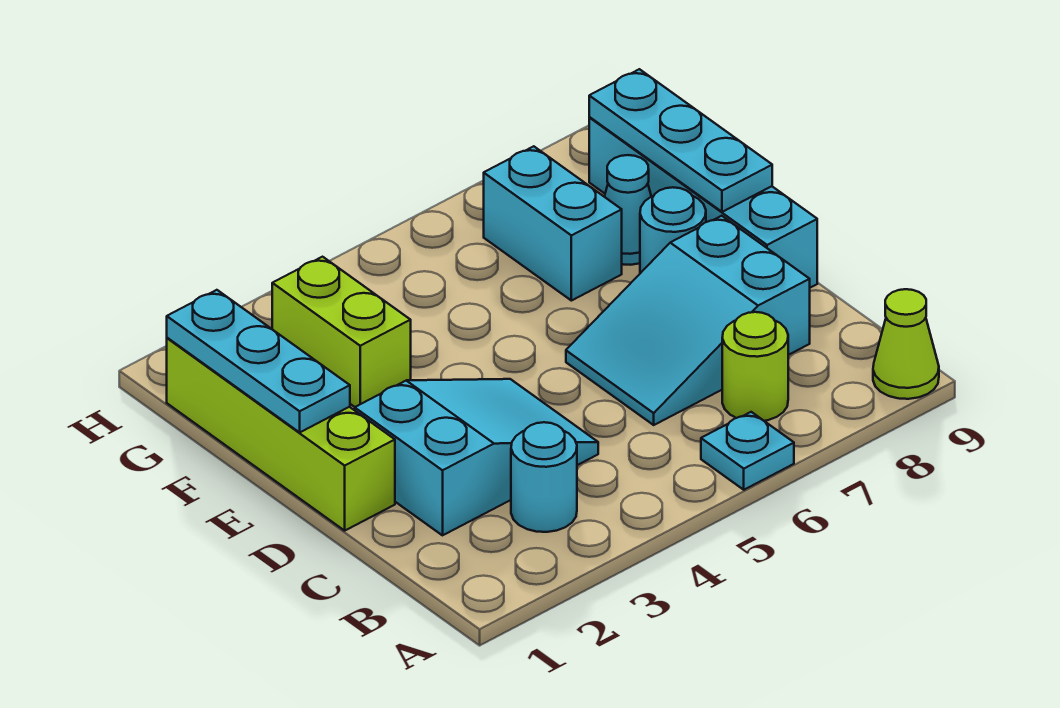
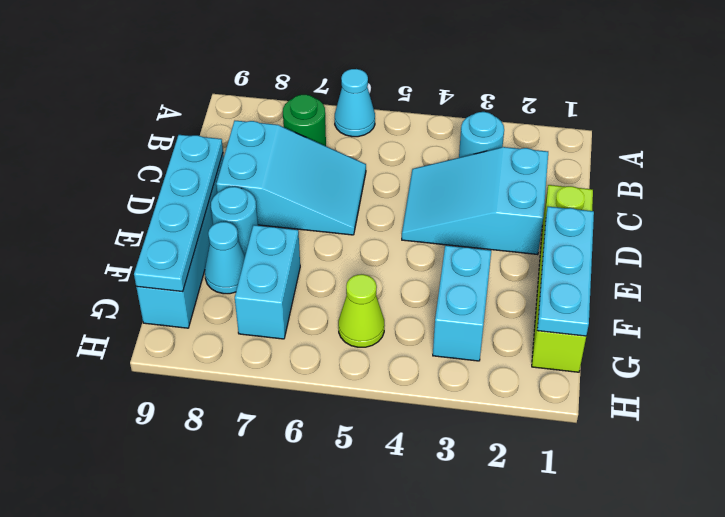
cyan plate A6 level 1 -> cyan cone A6 level 1
lime cone A9 level 1 -> lime cone G5 level 1
lime round brick B7 level 1 -> green round brick B7 level 1
cyan plate E9:G9 level 2 -> cyan plate D9:G9 level 2
lime brick F3:G3 level 1 -> cyan brick F3:G3 level 1

